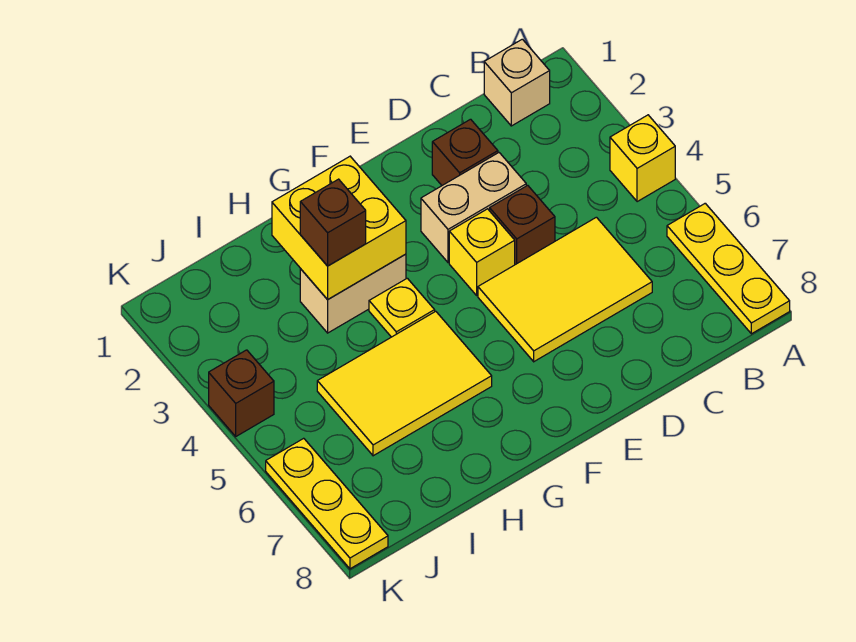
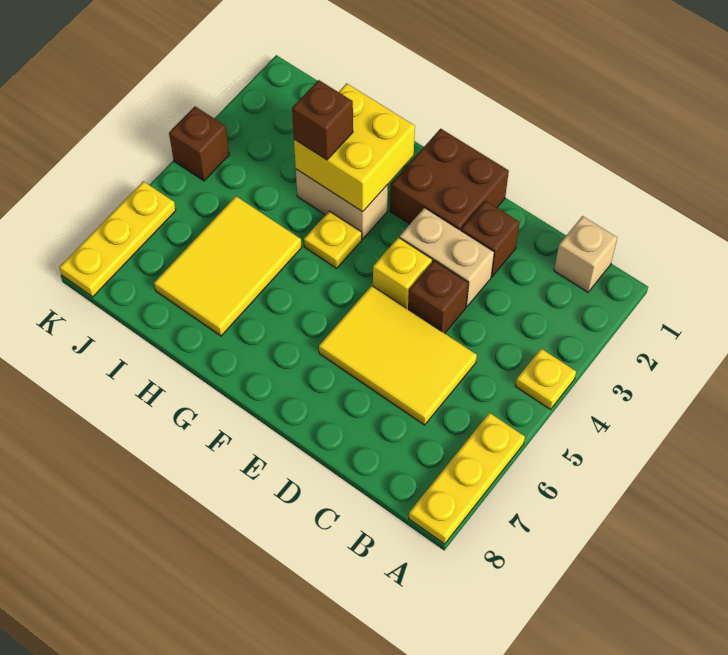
yellow brick A4 level 1 -> yellow plate A4 level 1
none -> brown brick E1:F2 level 1
yellow tile G5:I6 level 1 -> yellow tile H5:I7 level 1

